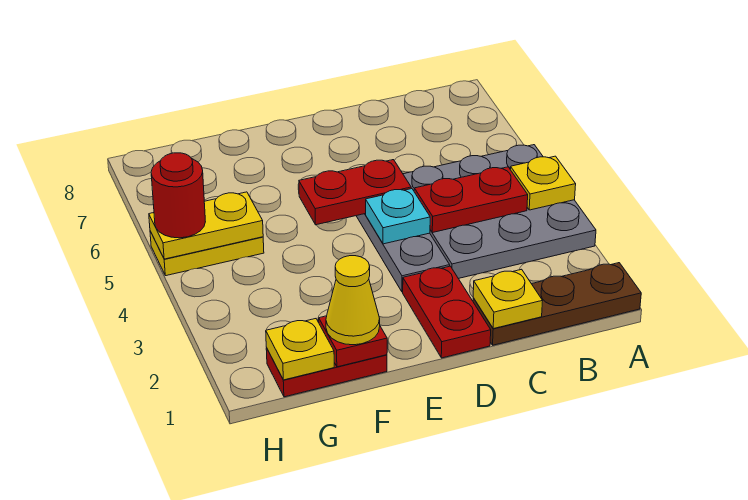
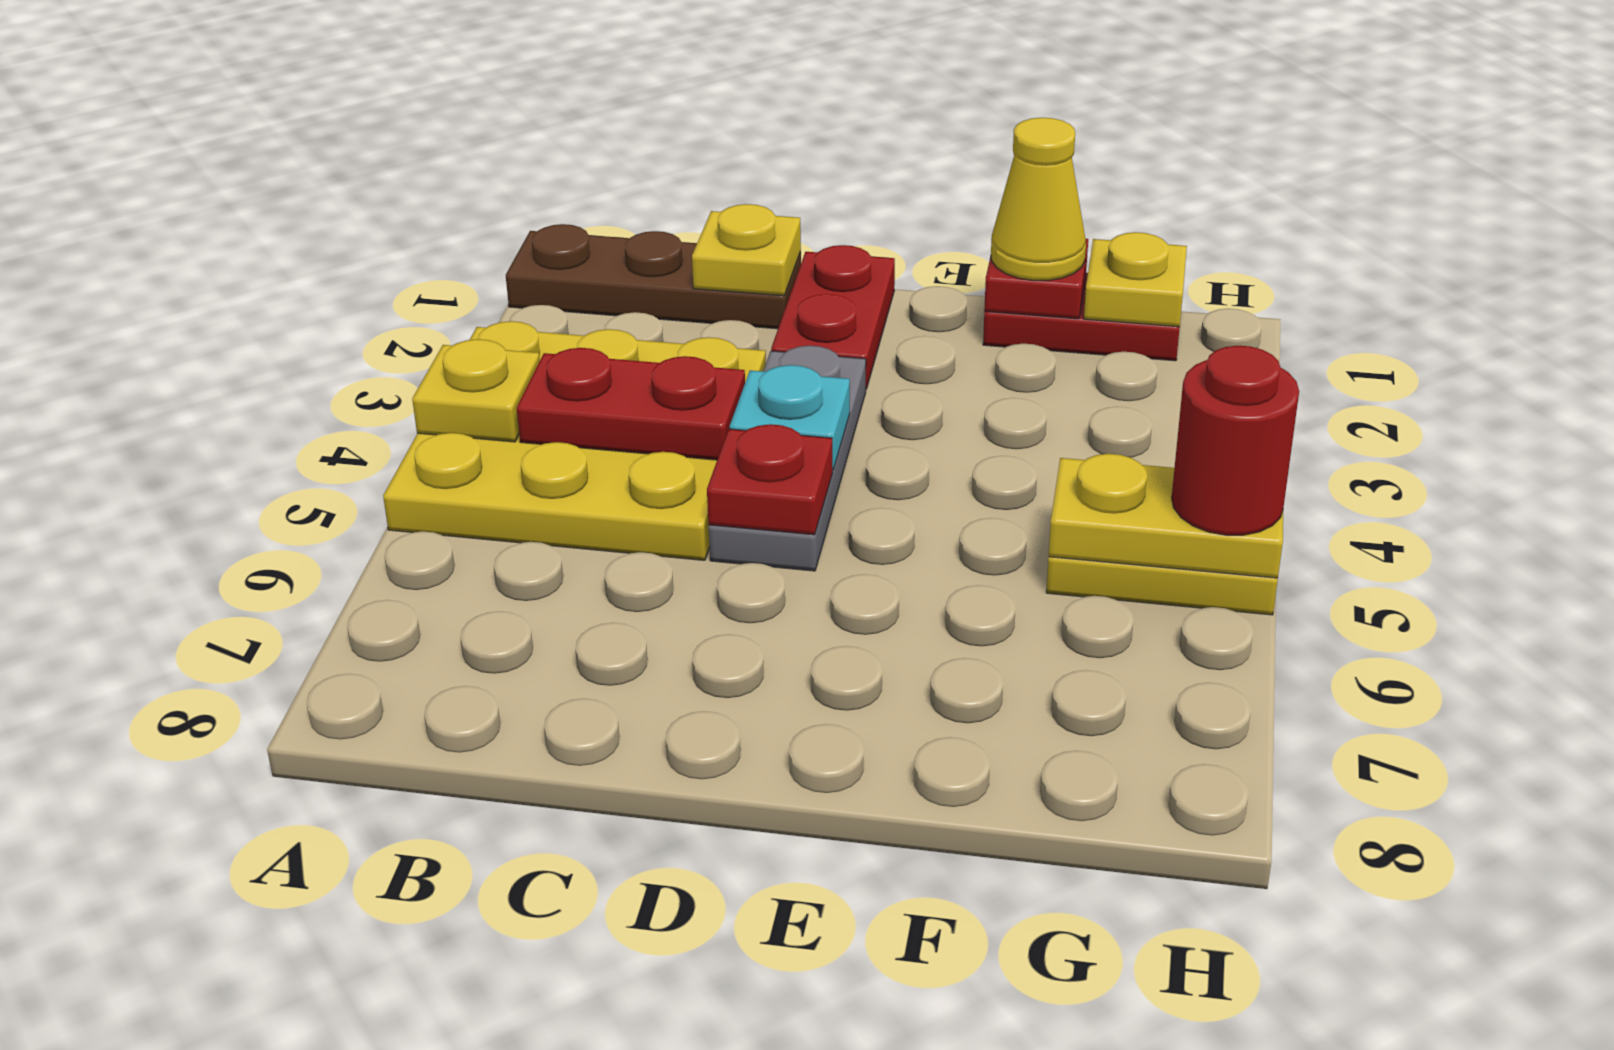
grey plate A3:C5 level 1 -> yellow plate A3:C5 level 1
red plate D5:E5 level 2 -> red plate D5 level 2

